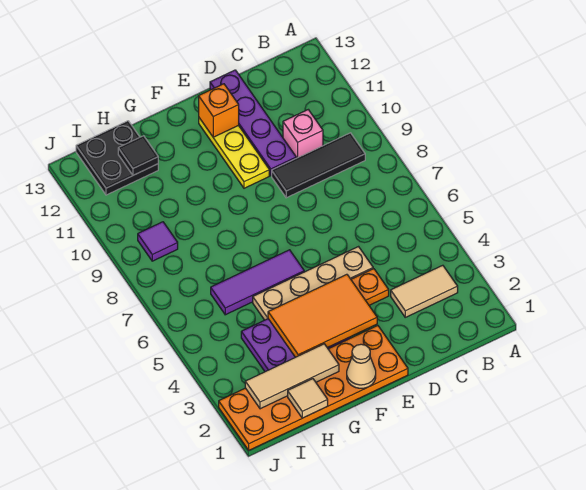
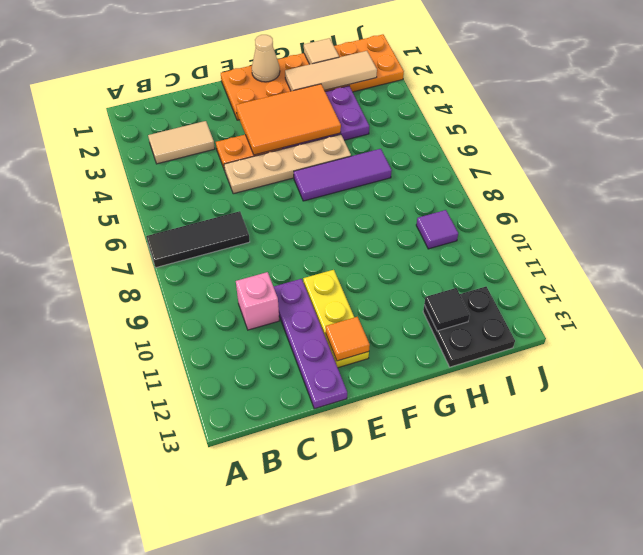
black tile B9:D9 level 1 -> black tile A7:C7 level 1
orange brick E12 level 2 -> orange tile E12 level 2

